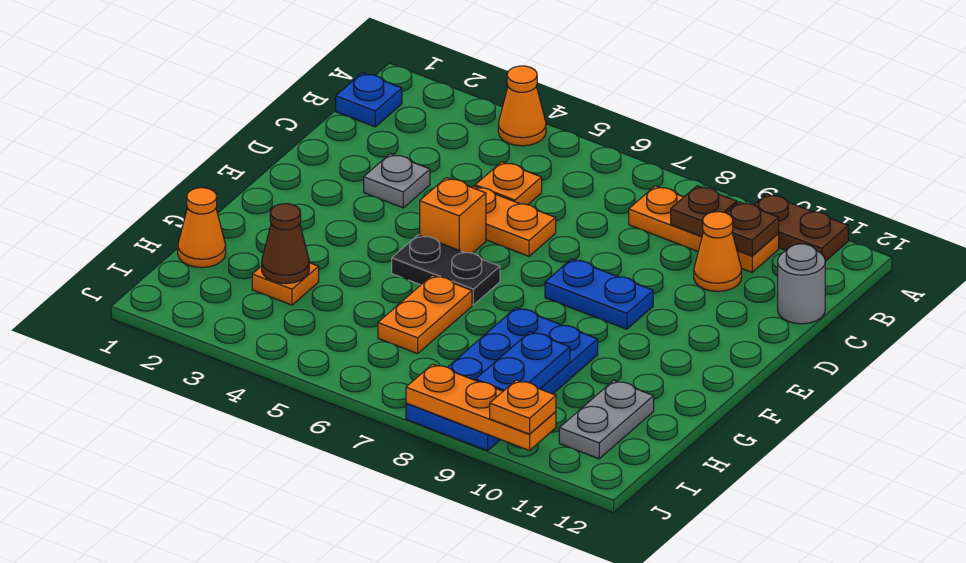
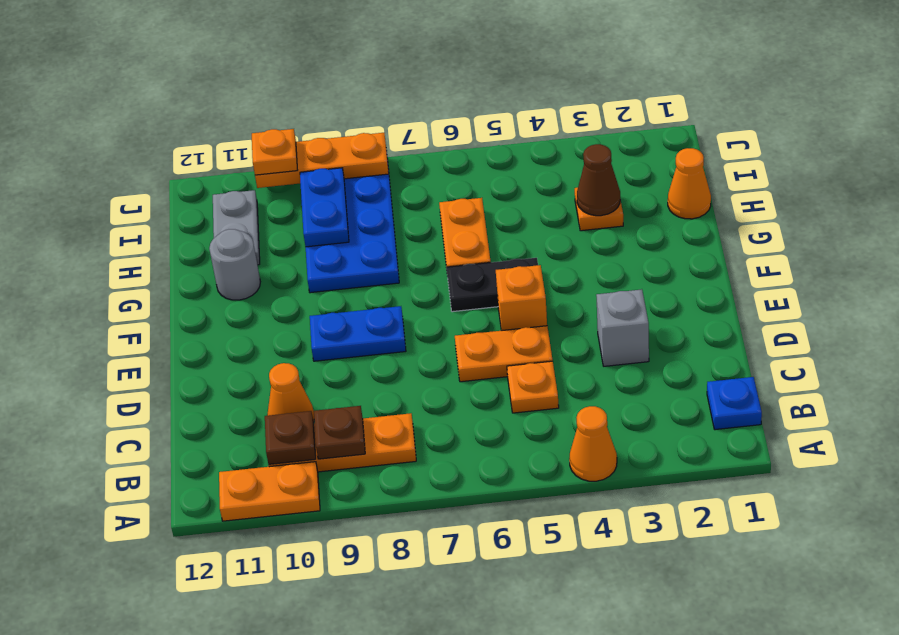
brown plate A10:A11 level 1 -> orange plate A10:A11 level 1
grey round brick C12 level 1 -> grey round brick G11 level 1
grey plate D3 level 1 -> grey brick D3 level 1

